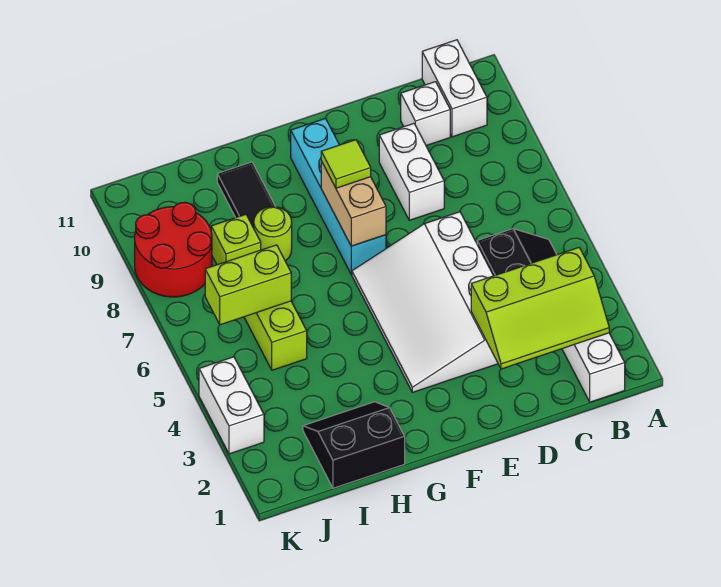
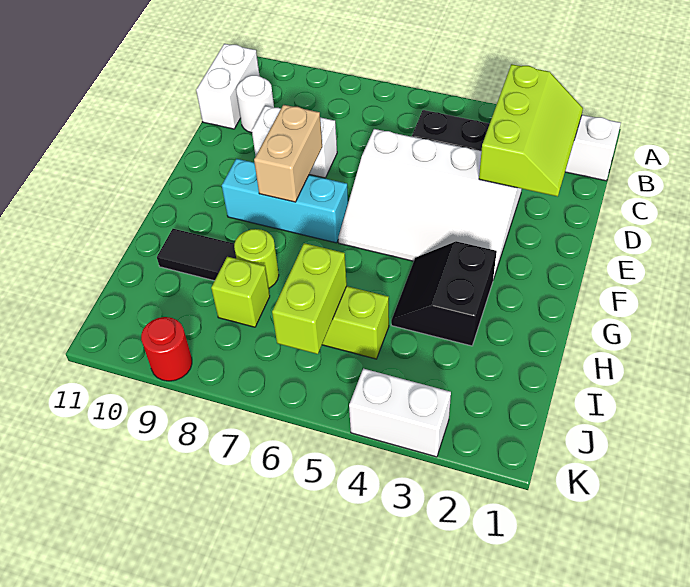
white brick B10:B11 level 1 -> white brick B11:C11 level 1
white brick C10 level 1 -> white round brick C10 level 1
cyan brick F7:F10 level 1 -> cyan brick F7:F9 level 1
tan brick F7:F8 level 2 -> tan brick E8:F8 level 2
lime tile F8 level 3 -> none
black slope H1:I2 level 1 top 1 -> black slope G3:H4 level 1 top 3
red round brick J8:K9 level 1 -> red round brick K9 level 1

